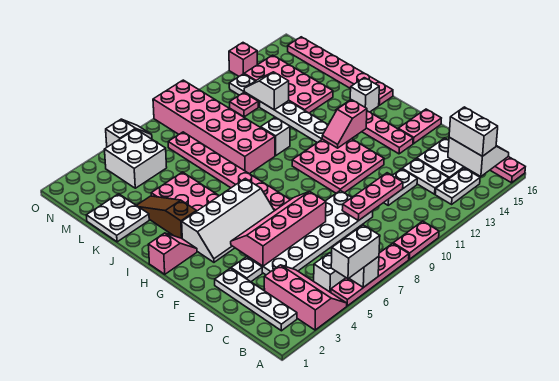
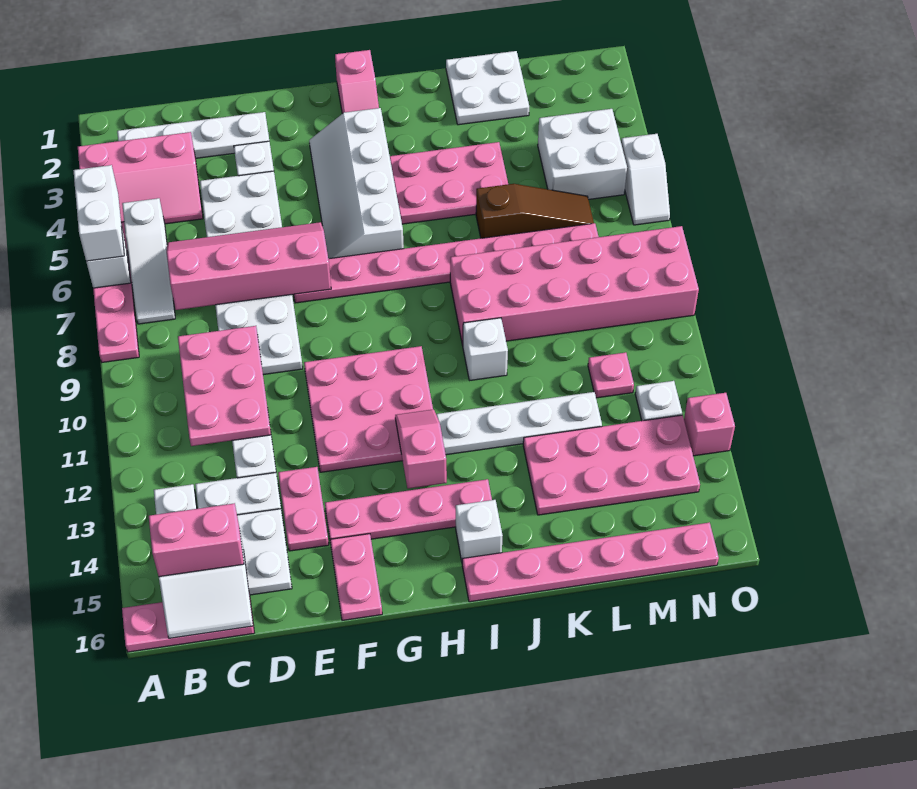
pink plate A9:A10 level 1 -> pink plate E13:E14 level 1
white brick B15:C15 level 3 -> pink brick B15:C15 level 3
pink plate D9:D11 level 2 -> pink plate C9:D11 level 2
pink slope E4:F7 level 2 top E -> pink slope C6:F7 level 2 top 7
brown slope I3:K3 level 1 top I -> brown slope K6:M6 level 1 top K
white slope L12:M12 level 2 top L -> none

